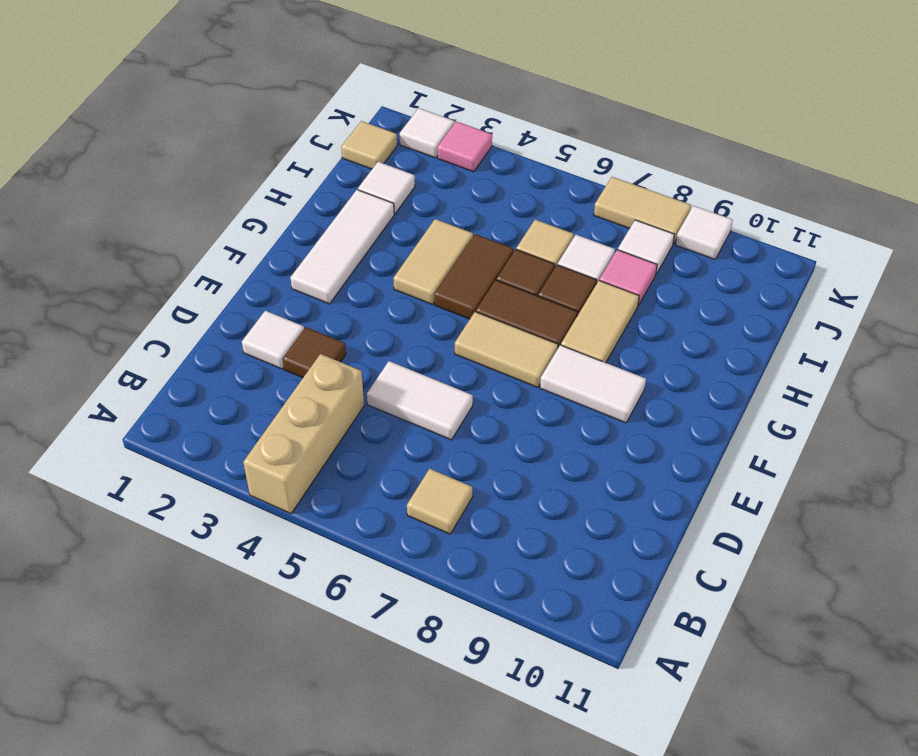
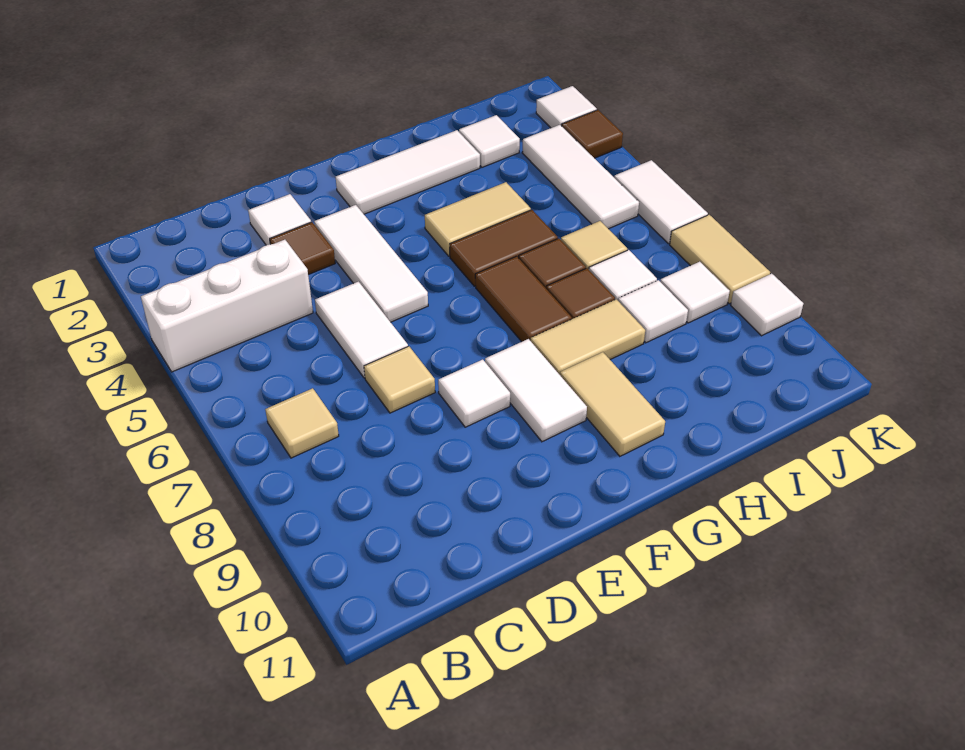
tan brick A4:C4 level 1 -> white brick A4:C4 level 1
none -> white tile E3:E5 level 1
none -> white tile E8 level 1
tan tile F6:F7 level 1 -> tan tile G9:G10 level 1
pink tile I8 level 1 -> white tile I8 level 1
tan tile J1 level 1 -> tan tile D7 level 1
none -> white tile J3:J5 level 1
pink tile K3 level 1 -> brown tile K3 level 1
none -> white tile K5:K6 level 1

